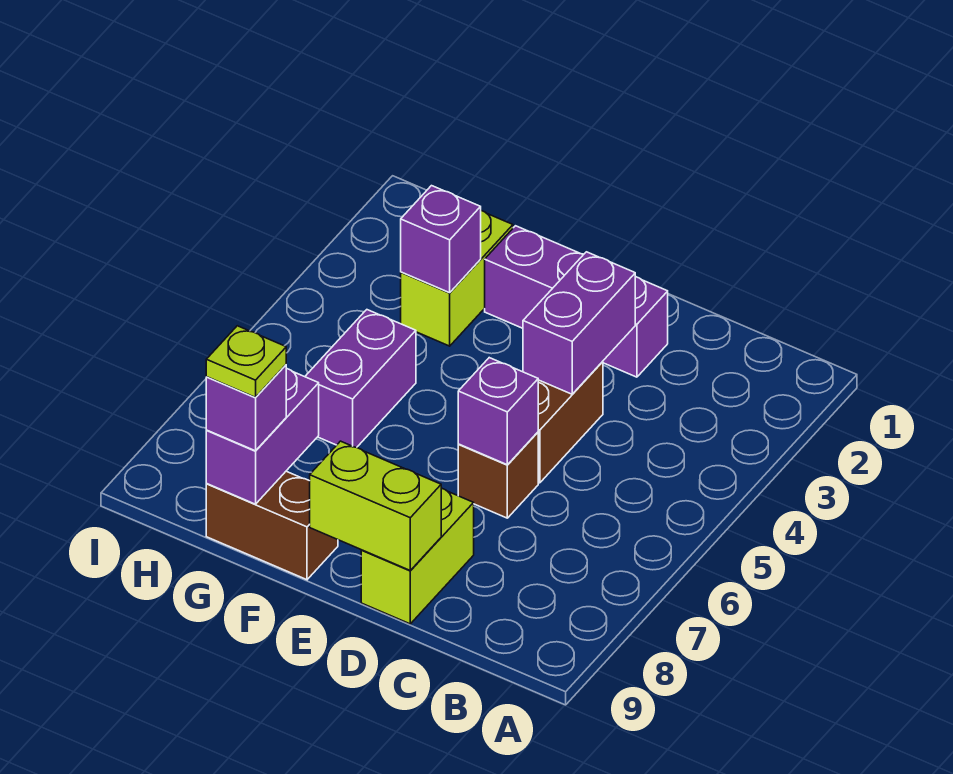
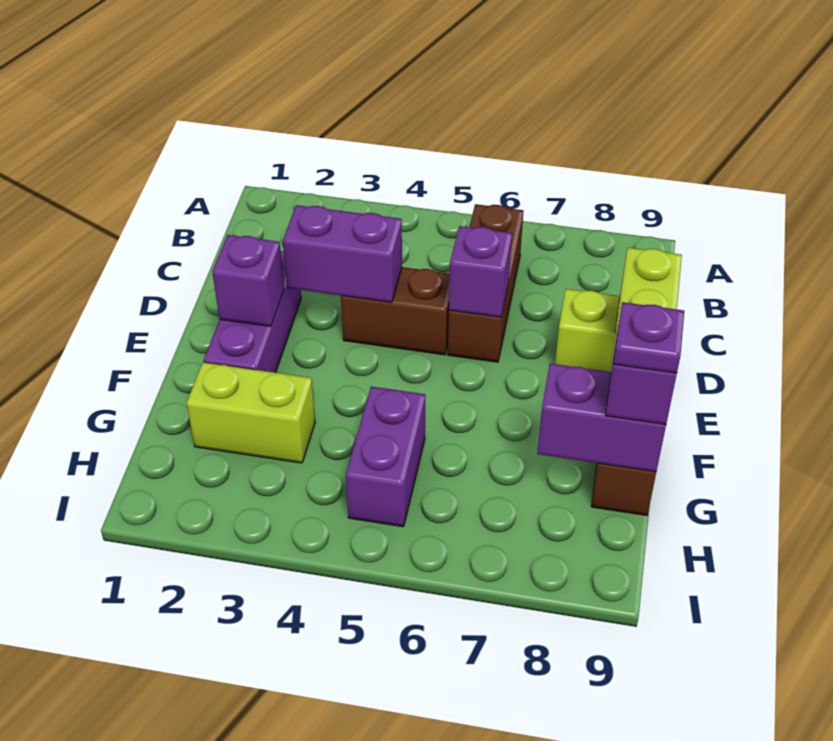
brown brick D6 level 1 -> brown brick B6:D6 level 1
purple brick G3 level 2 -> purple brick E2 level 2
purple brick G5:G6 level 1 -> purple brick G5:H5 level 1
lime plate G9 level 4 -> purple plate G9 level 4

